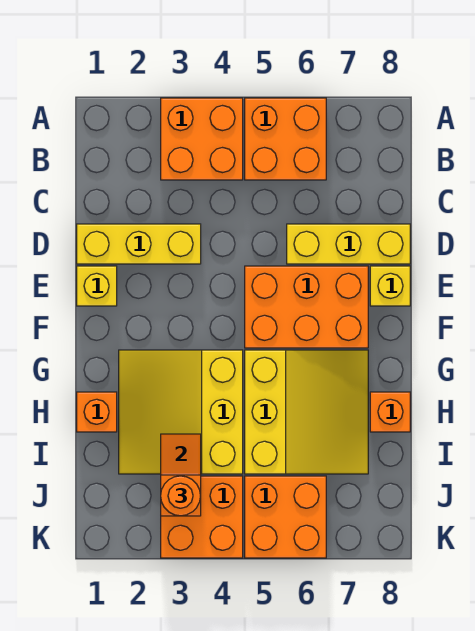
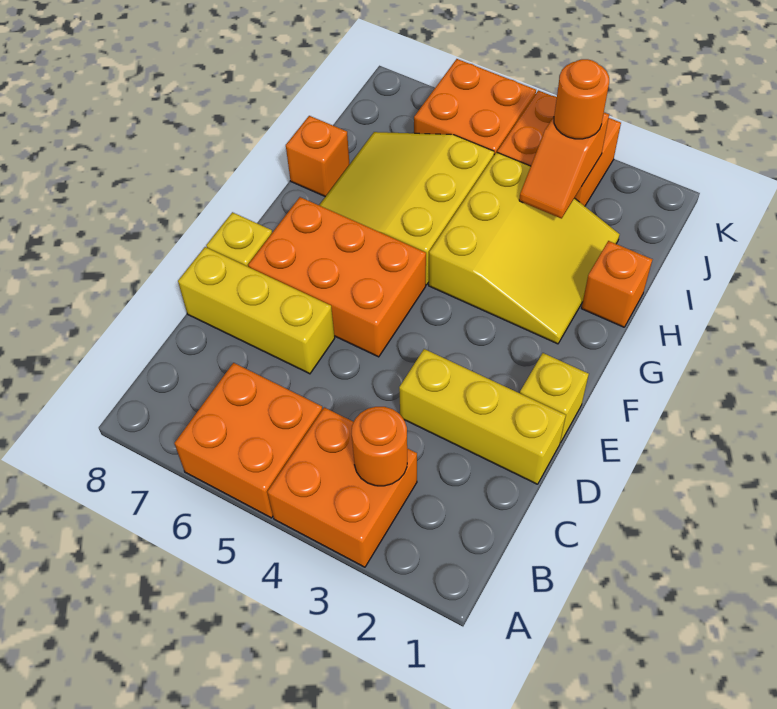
none -> orange round brick B3 level 2

